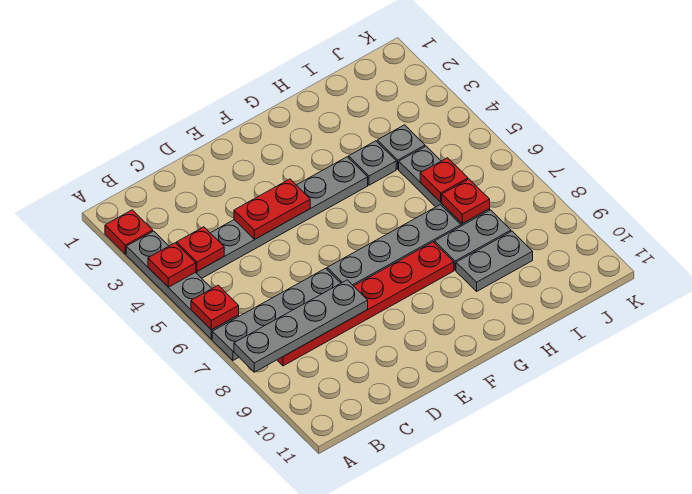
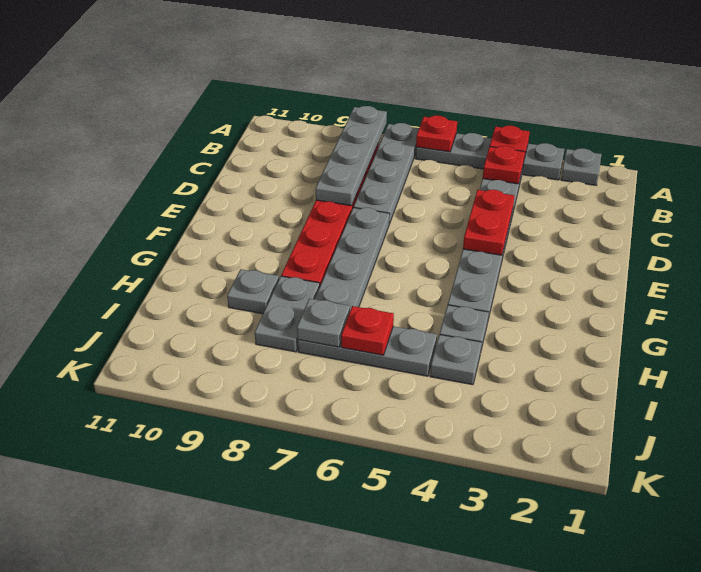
red plate A2 level 1 -> grey plate A2 level 1
grey plate H9:I9 level 1 -> grey plate H9 level 1
red plate I7 level 2 -> grey plate I7 level 2

